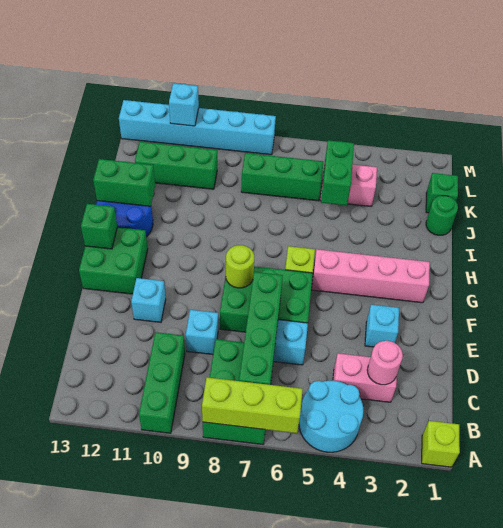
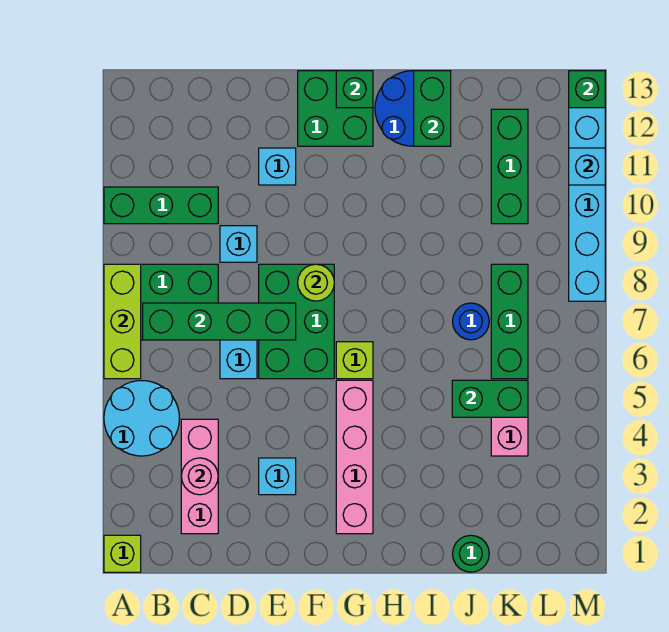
pink brick C3:C4 level 1 -> pink brick C2:C4 level 1
none -> blue round brick J7 level 1
green brick K1 level 1 -> green brick M13 level 2

